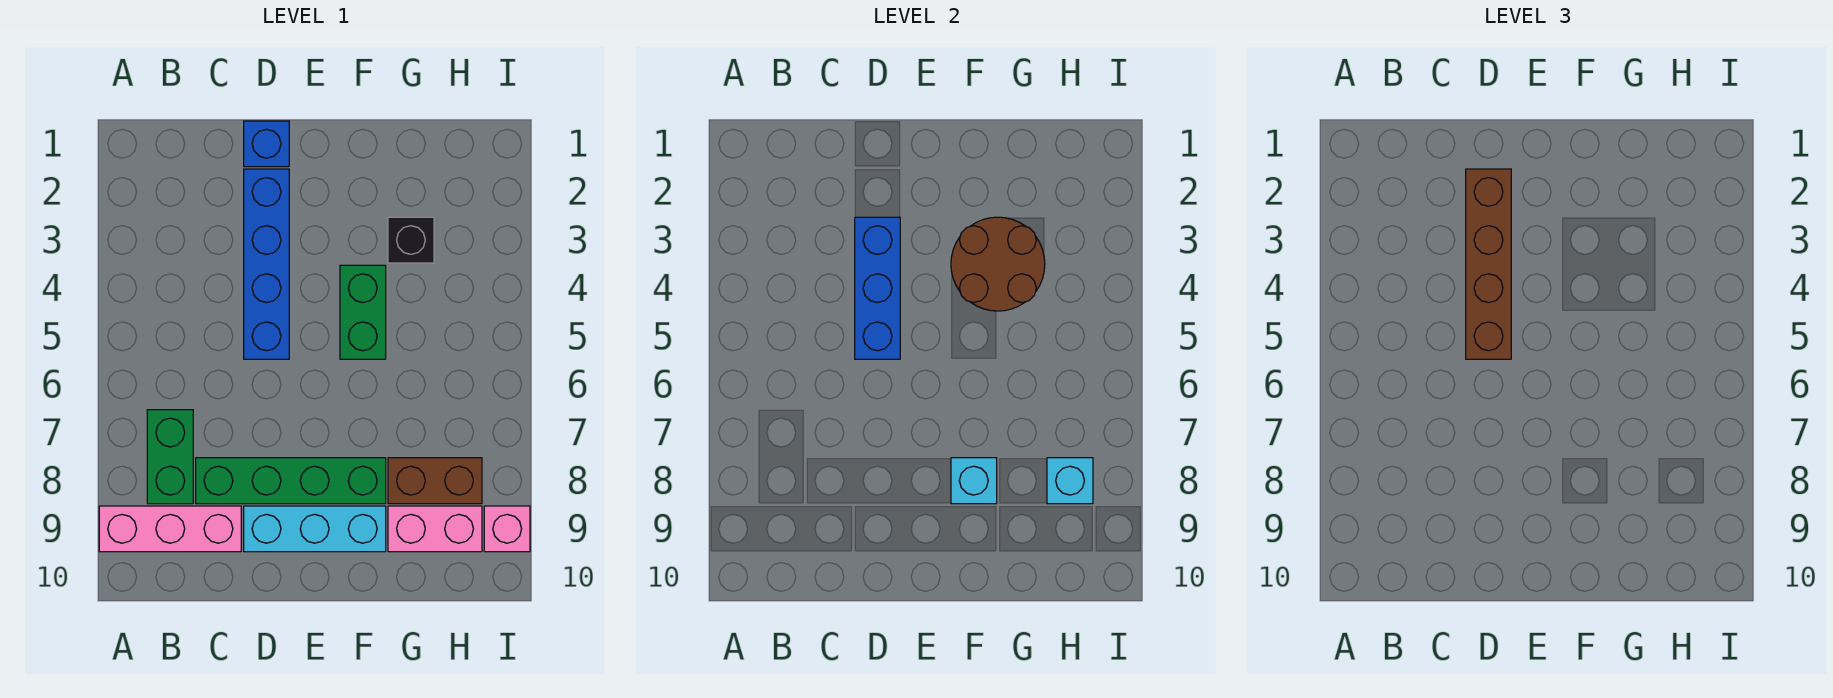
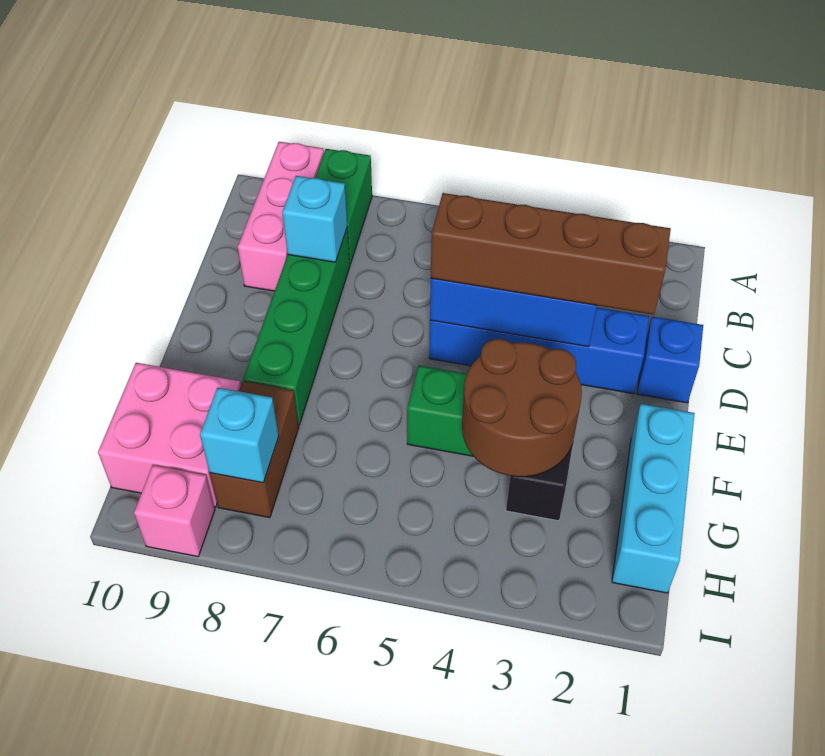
green brick B7:B8 level 1 -> green brick A8:B8 level 1
cyan brick D9:F9 level 1 -> cyan brick F1:H1 level 1
cyan brick F8 level 2 -> cyan brick C8 level 2
pink brick G9:H9 level 1 -> pink brick G9:H10 level 1

